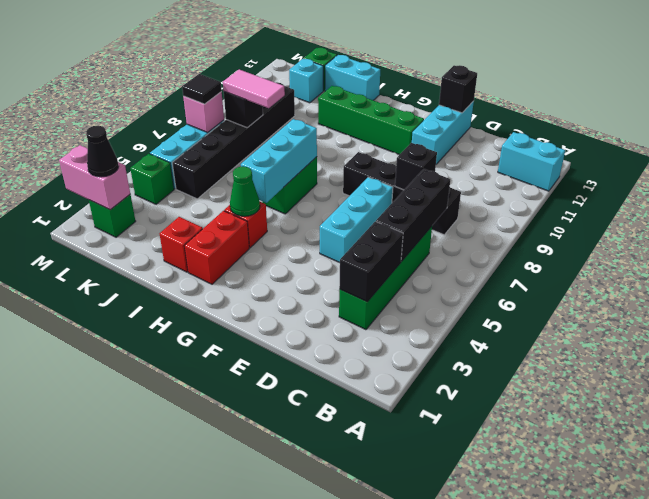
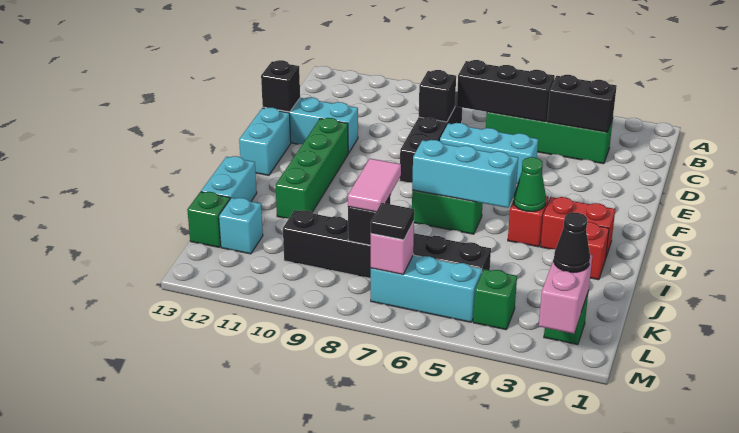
cyan brick A12:B12 level 1 -> cyan brick F13:G13 level 1

